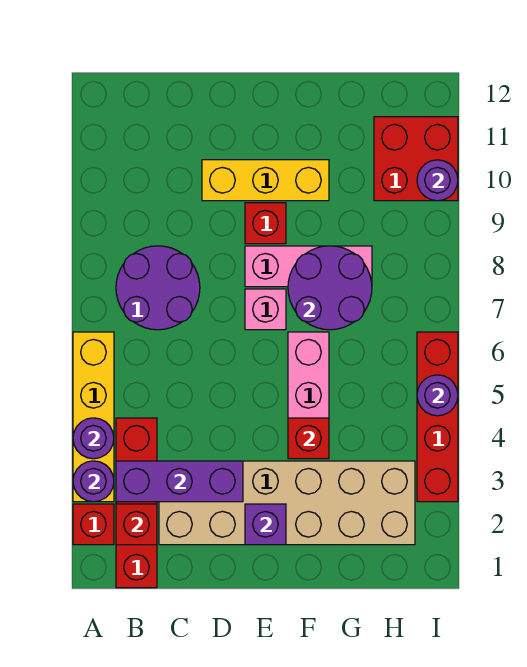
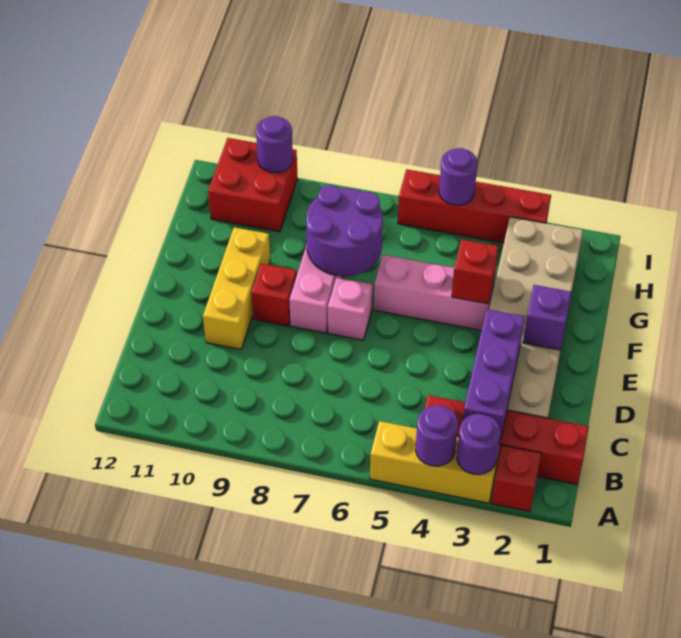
yellow brick A3:A6 level 1 -> yellow brick A3:A5 level 1
red brick B2 level 2 -> none
purple round brick B7:C8 level 1 -> none

